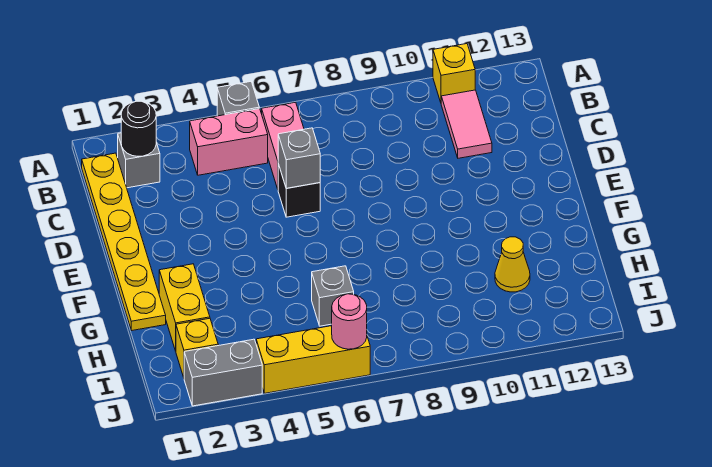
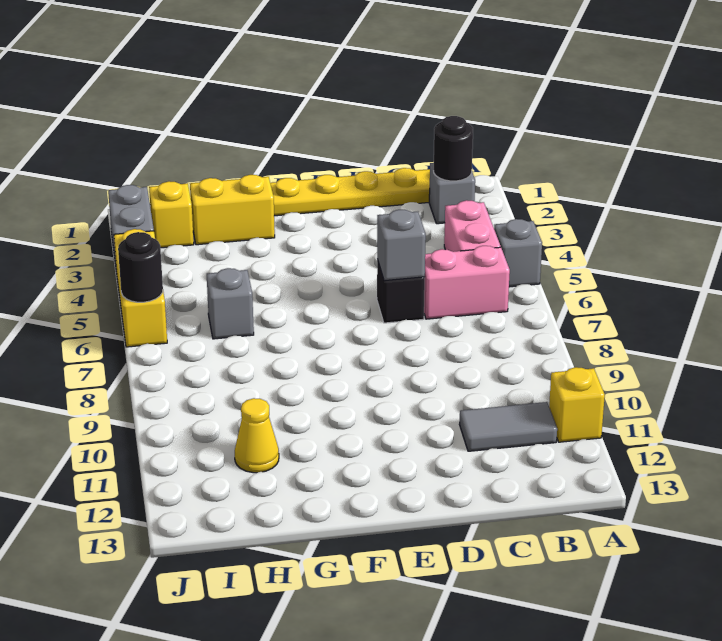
pink tile B11:C11 level 1 -> grey tile B11:C11 level 1
pink round brick J6 level 2 -> black round brick J6 level 2

